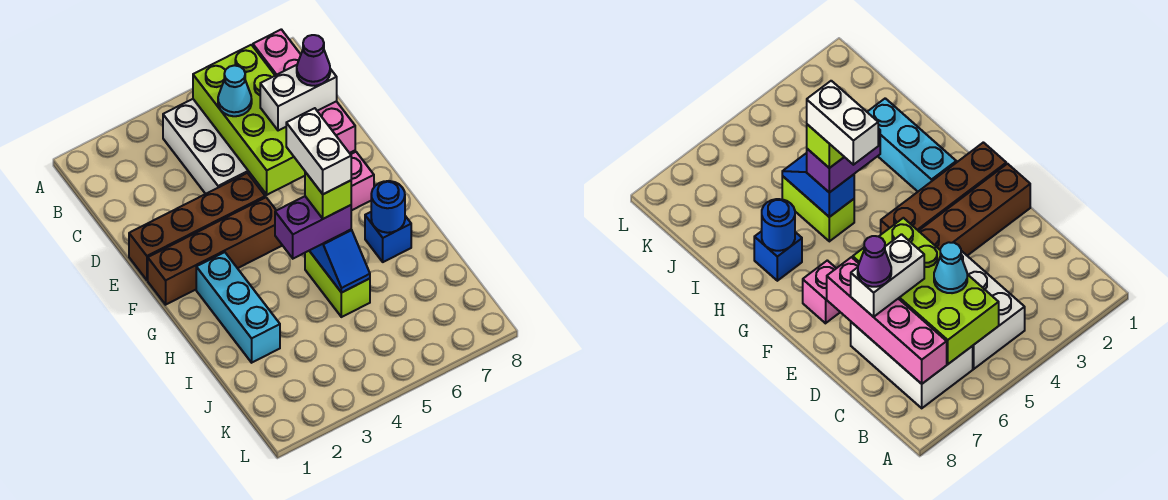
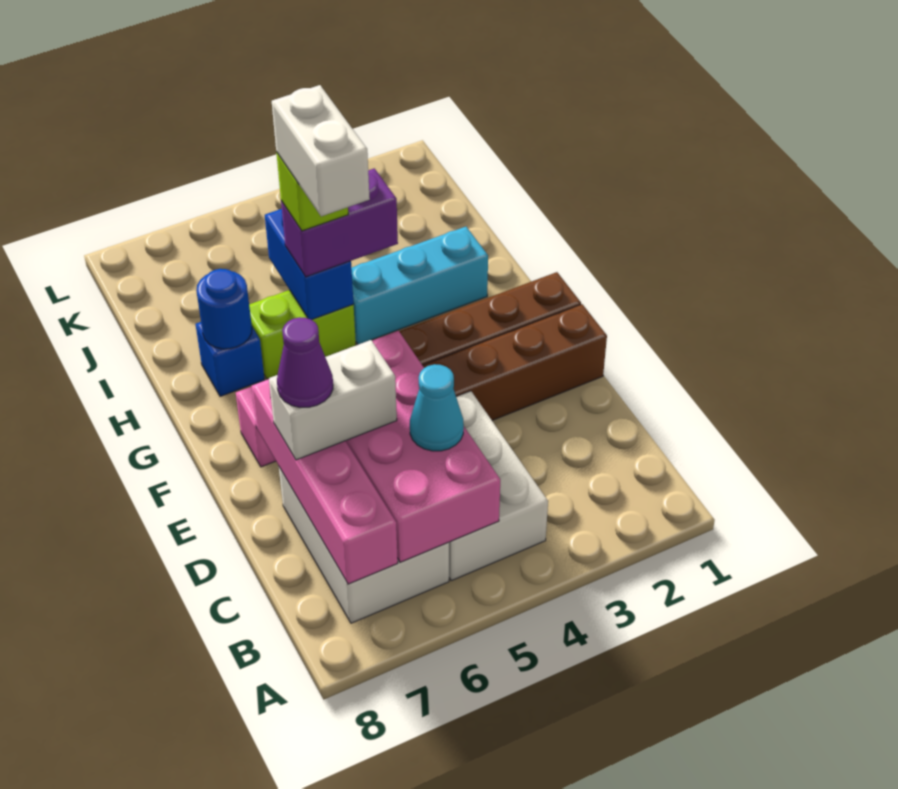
lime brick B5:E6 level 2 -> pink brick B5:E6 level 2
cyan brick G2:I2 level 1 -> cyan brick H2:H4 level 1
lime brick H5:I5 level 1 -> lime brick H5:H6 level 1
blue slope H5:I5 level 2 top H -> blue brick H5:I5 level 2

